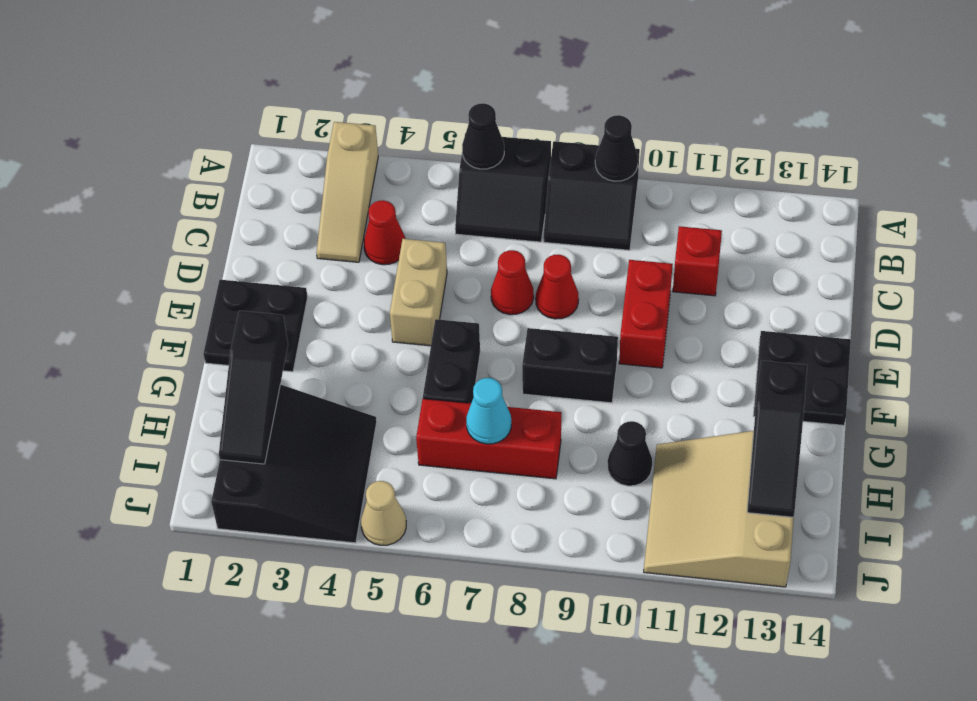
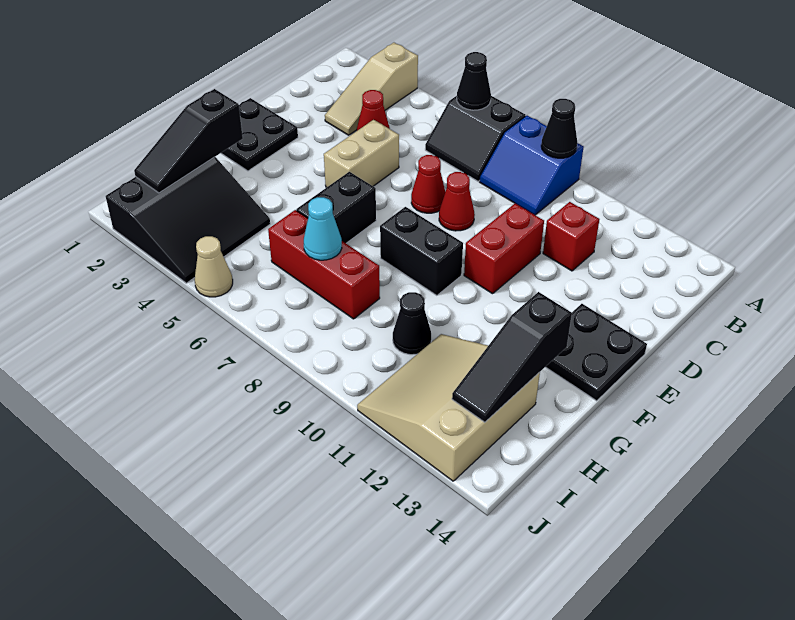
black slope A8:B9 level 1 top A -> blue slope A8:B9 level 1 top A

